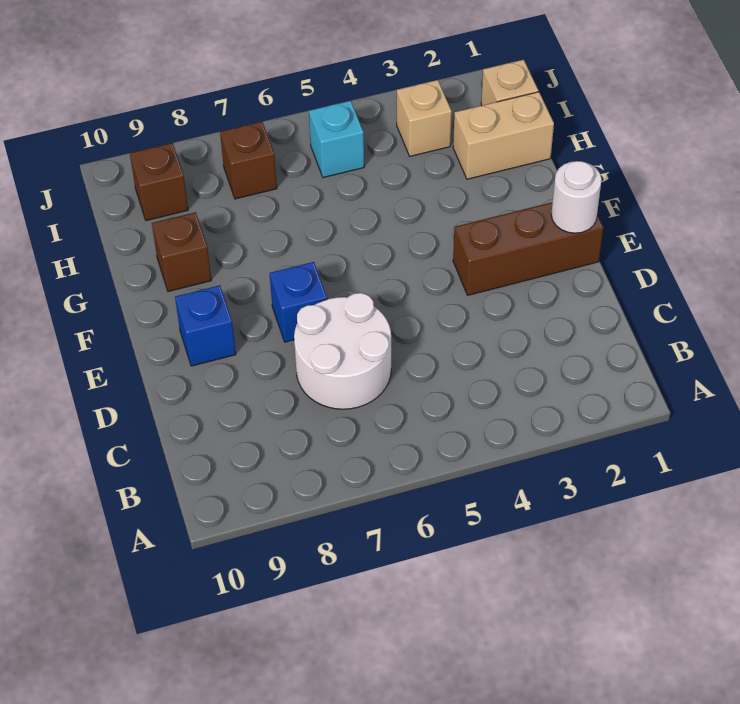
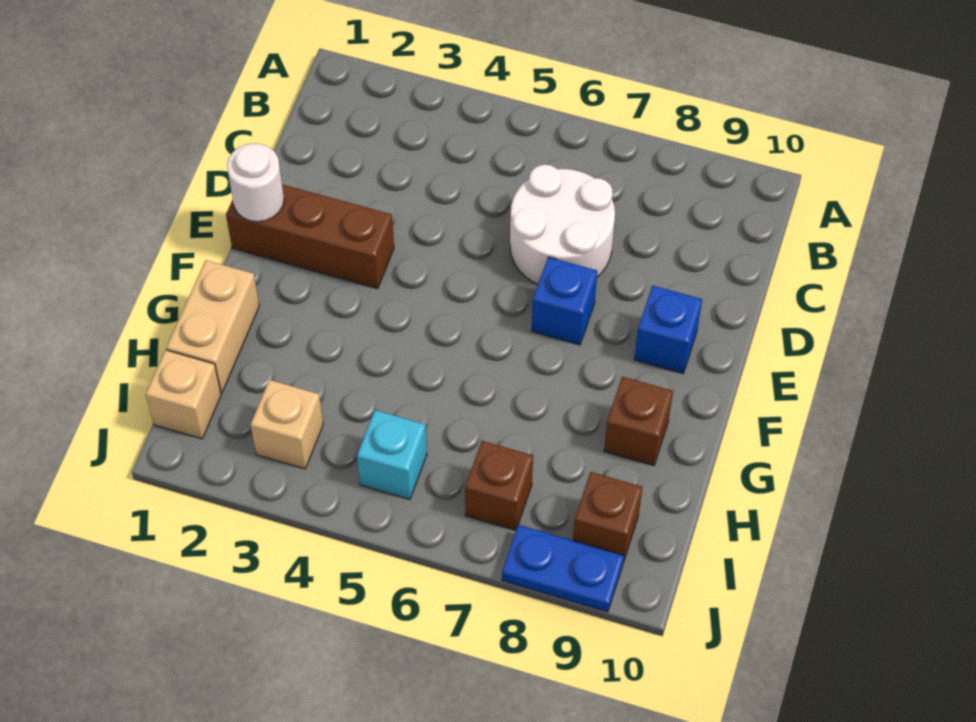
tan brick H1:H2 level 1 -> tan brick G1:H1 level 1
none -> blue plate J8:J9 level 1

